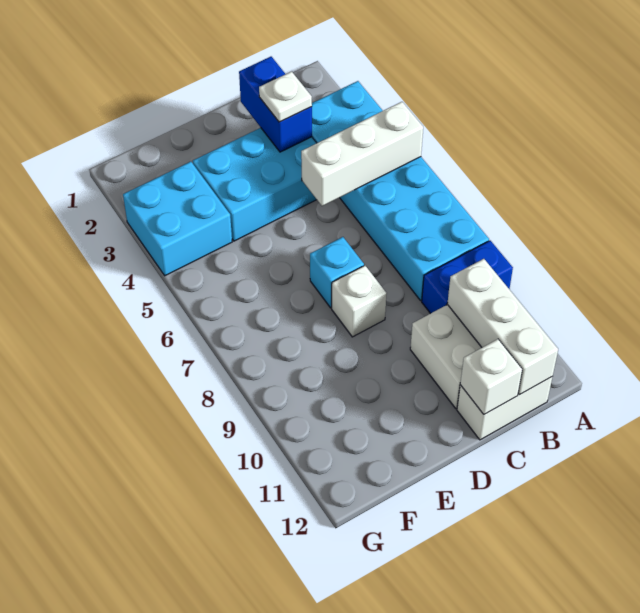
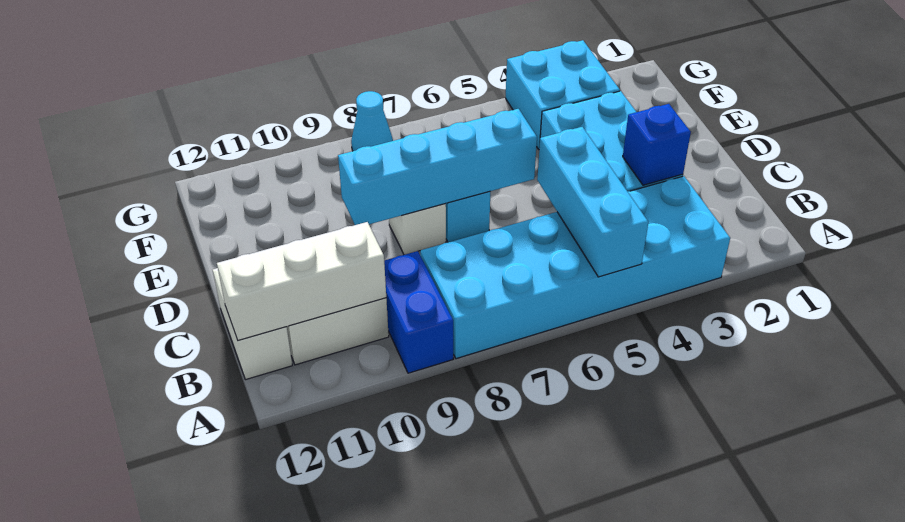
white brick A5:C5 level 2 -> cyan brick A5:C5 level 2
blue brick C2:C3 level 2 -> blue brick C3 level 2
white plate C3 level 3 -> none
white brick C12 level 2 -> none
none -> cyan brick D6:D9 level 2
none -> cyan cone G8 level 1

